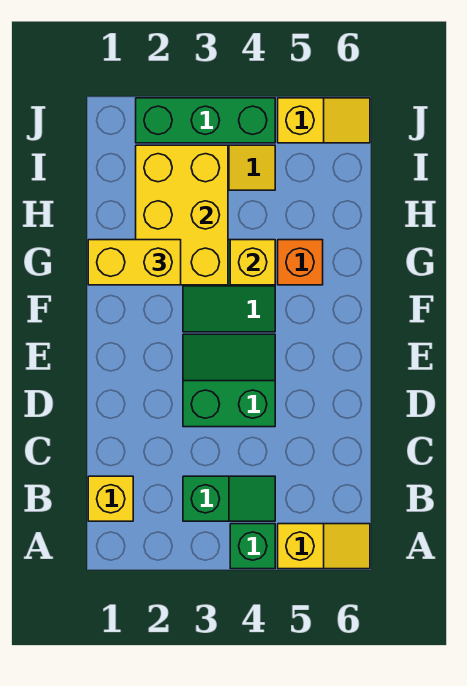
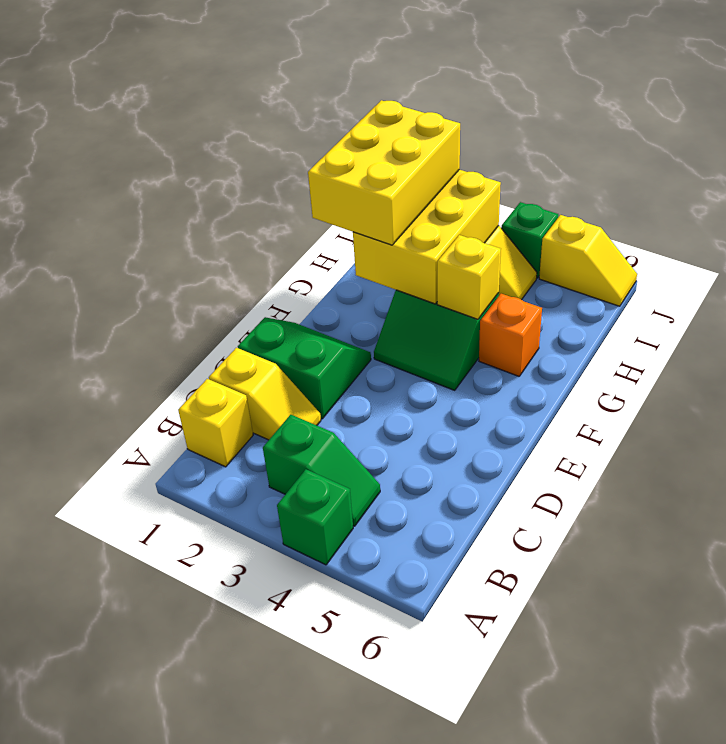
yellow slope A5:A6 level 1 top 5 -> yellow slope C1:C2 level 1 top 1
green slope D3:E4 level 1 top D -> green slope D1:E2 level 1 top D
yellow brick G1:G2 level 3 -> yellow brick G1:I2 level 3
green brick J2:J4 level 1 -> green brick J4 level 1

